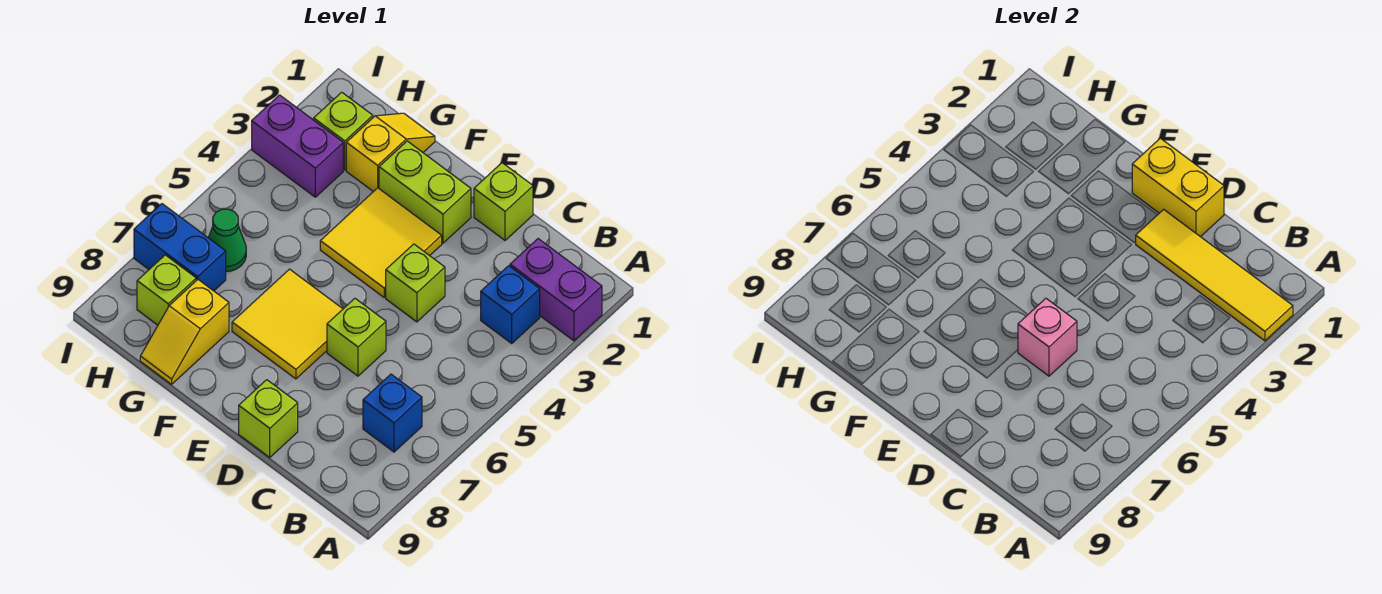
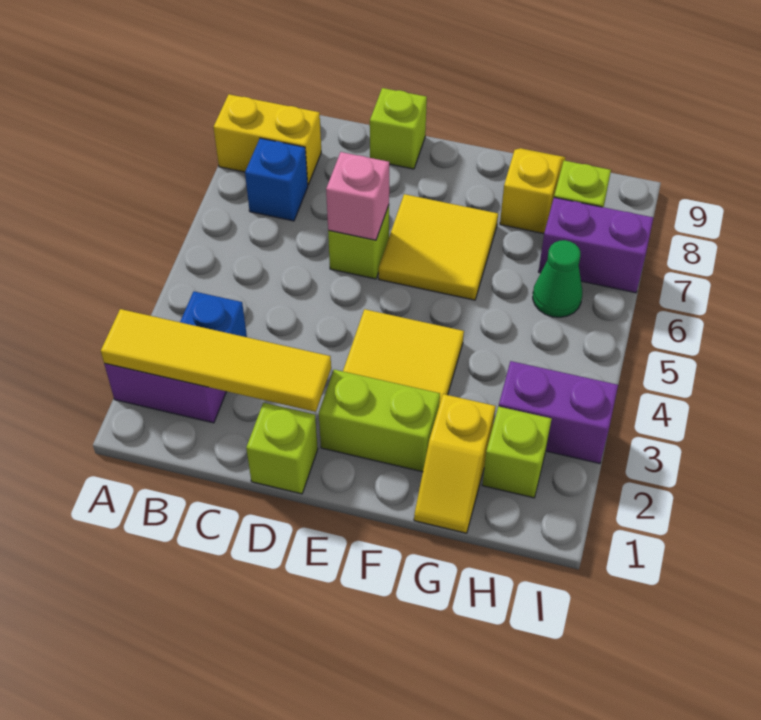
yellow brick D1:E1 level 2 -> yellow brick A8:B8 level 1
lime brick D4 level 1 -> none
blue brick H7:I7 level 1 -> purple brick H7:I7 level 1

